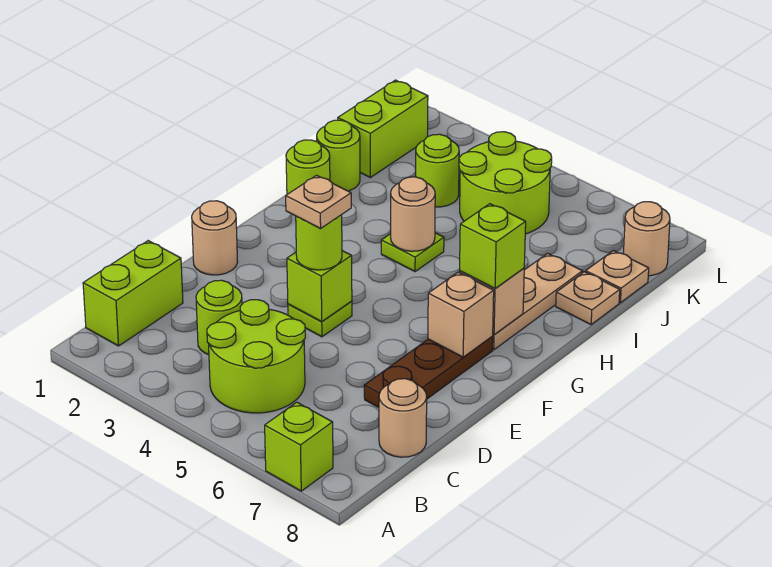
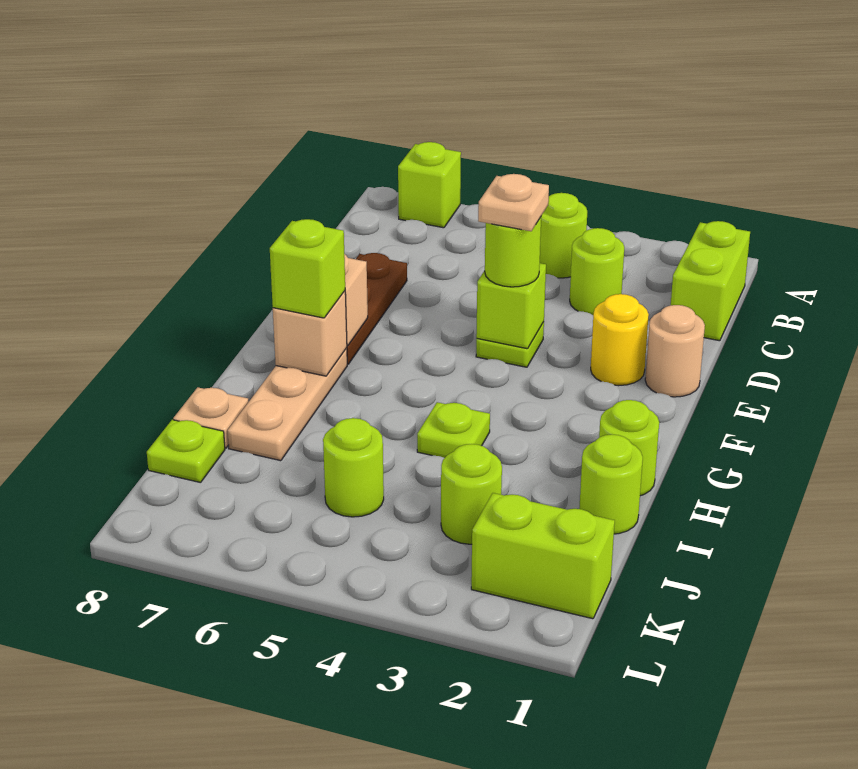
lime round brick B4:C5 level 1 -> lime round brick B4 level 1
tan round brick C8 level 1 -> none
none -> yellow round brick E2 level 1
tan round brick H4 level 2 -> none
lime brick J1:K1 level 1 -> lime brick K1:K2 level 1
lime round brick J4:K5 level 1 -> lime round brick J5 level 1
tan plate J8 level 1 -> lime plate J8 level 1
tan round brick K8 level 1 -> none

